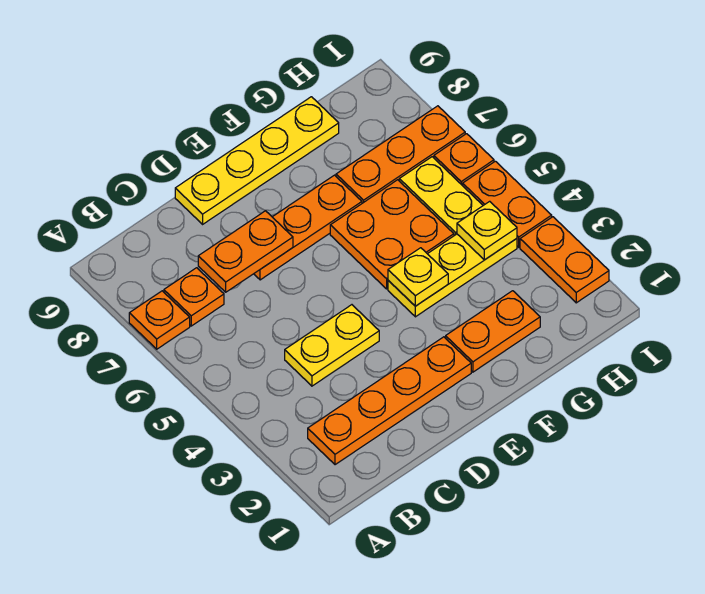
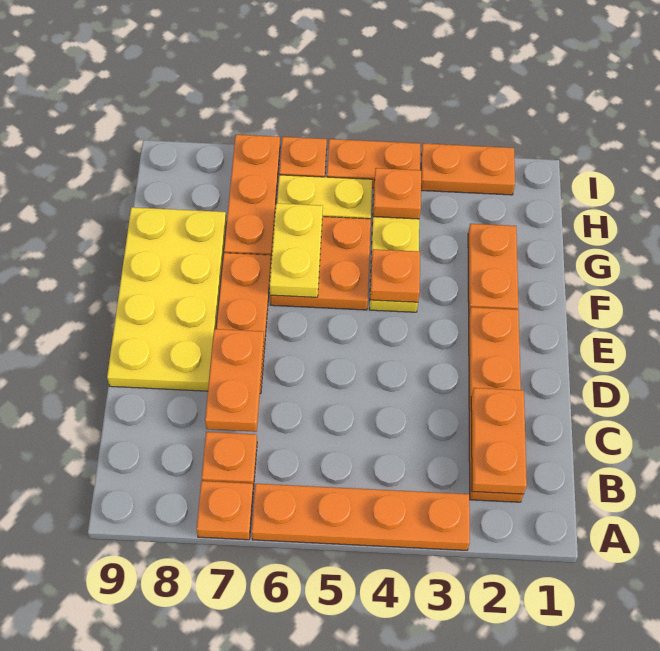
none -> orange plate A3:A6 level 1
none -> orange plate B2:C2 level 2
yellow plate C4:D4 level 1 -> yellow plate F6:G6 level 2
yellow plate D9:G9 level 1 -> yellow plate D8:G9 level 1
yellow plate F4 level 2 -> orange plate F4 level 2
yellow plate H4 level 2 -> orange plate H4 level 2

